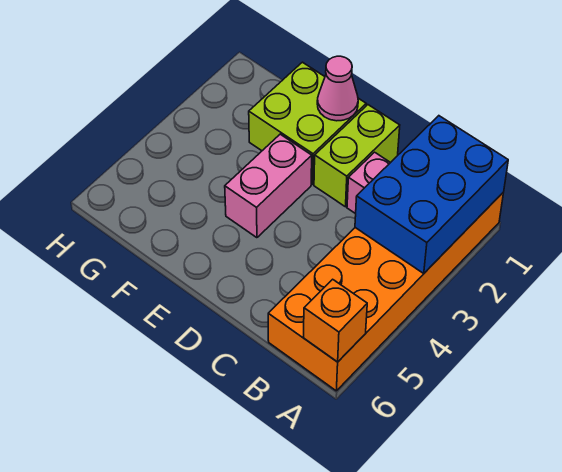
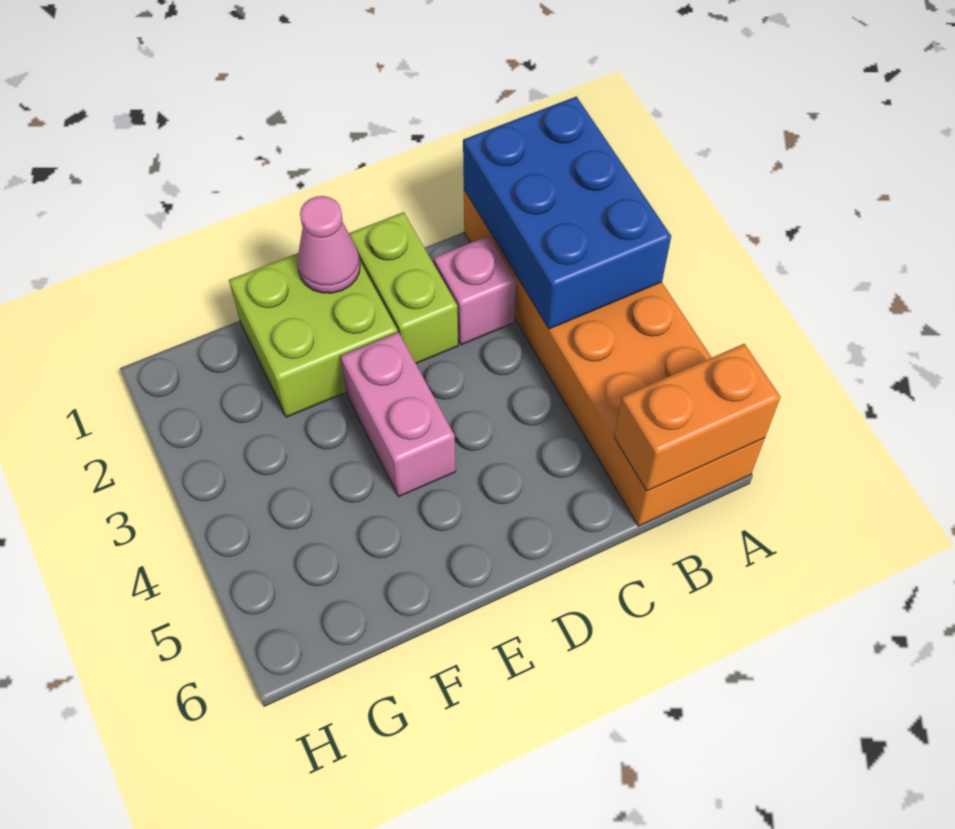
orange brick A6 level 2 -> orange brick A6:B6 level 2

